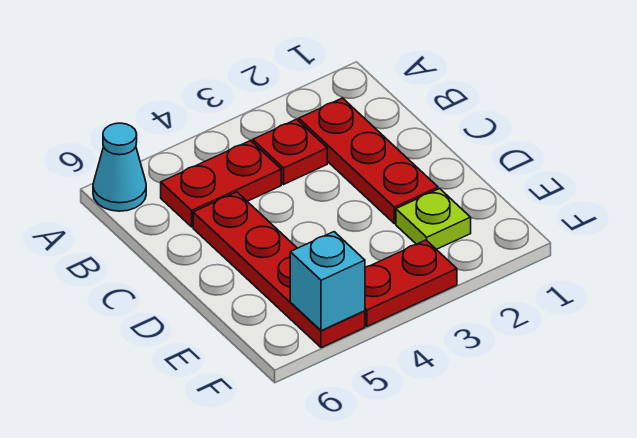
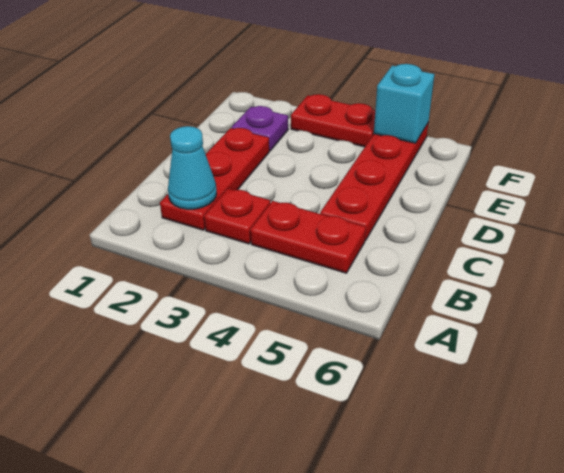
cyan cone A6 level 1 -> cyan cone B2 level 2
lime plate E2 level 1 -> purple plate E2 level 1

